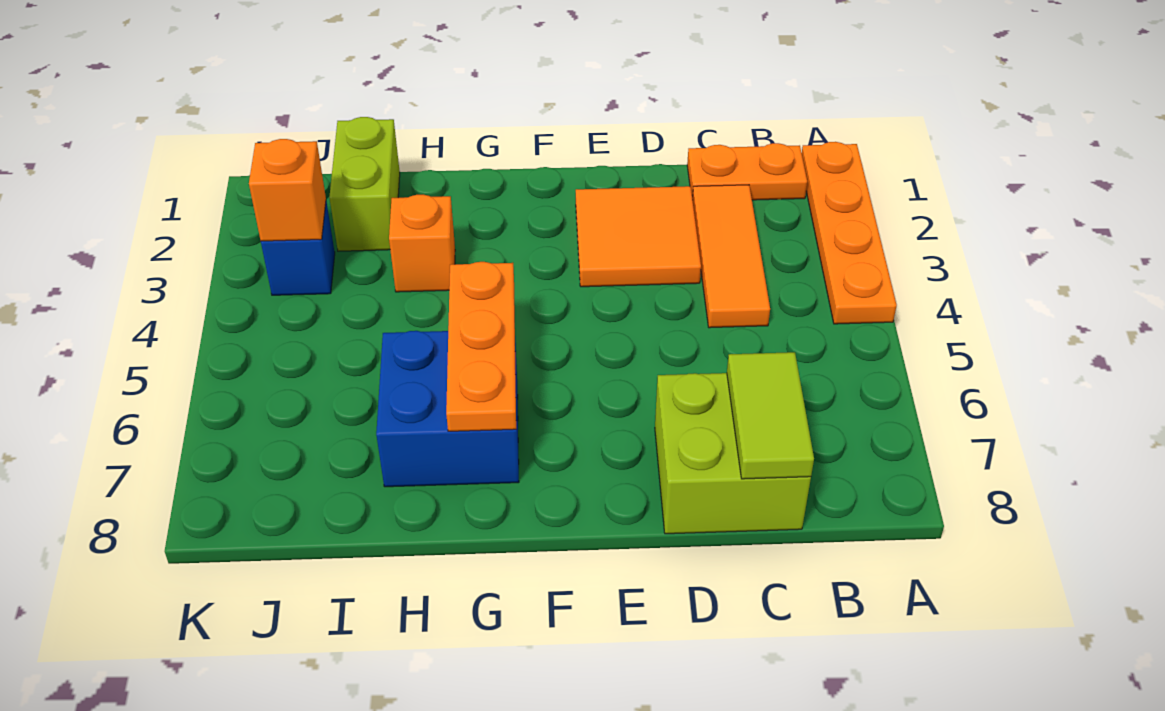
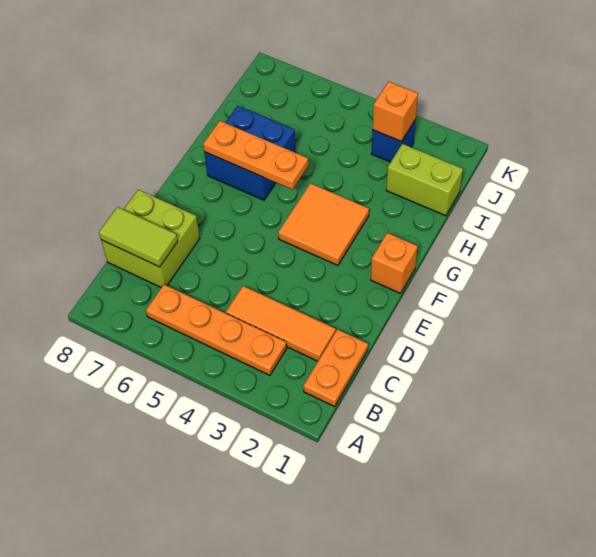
orange plate A1:A4 level 1 -> orange plate B3:B6 level 1
orange tile D2:E3 level 1 -> orange tile F3:G4 level 1
orange brick H3 level 1 -> orange brick F1 level 1

